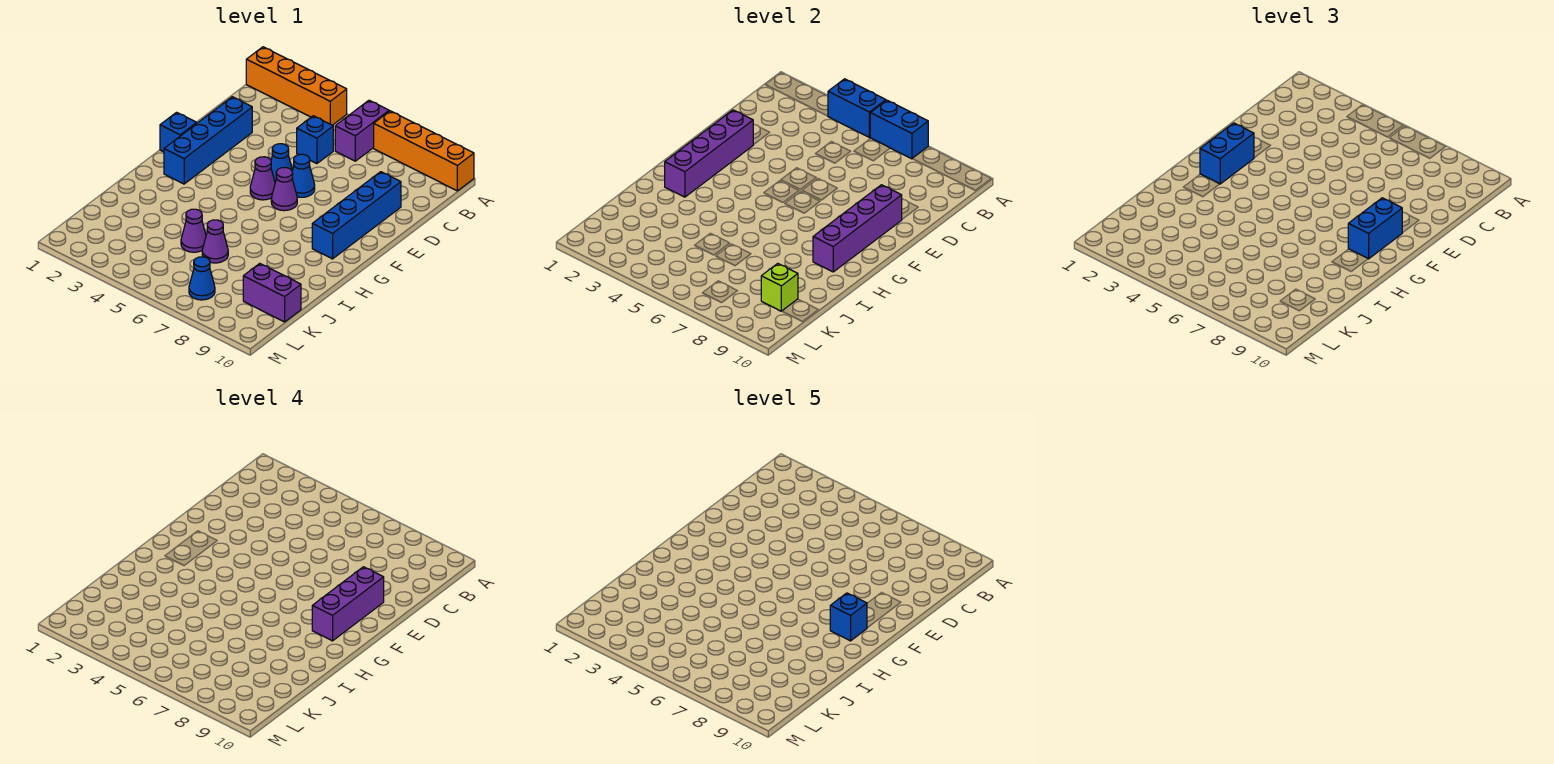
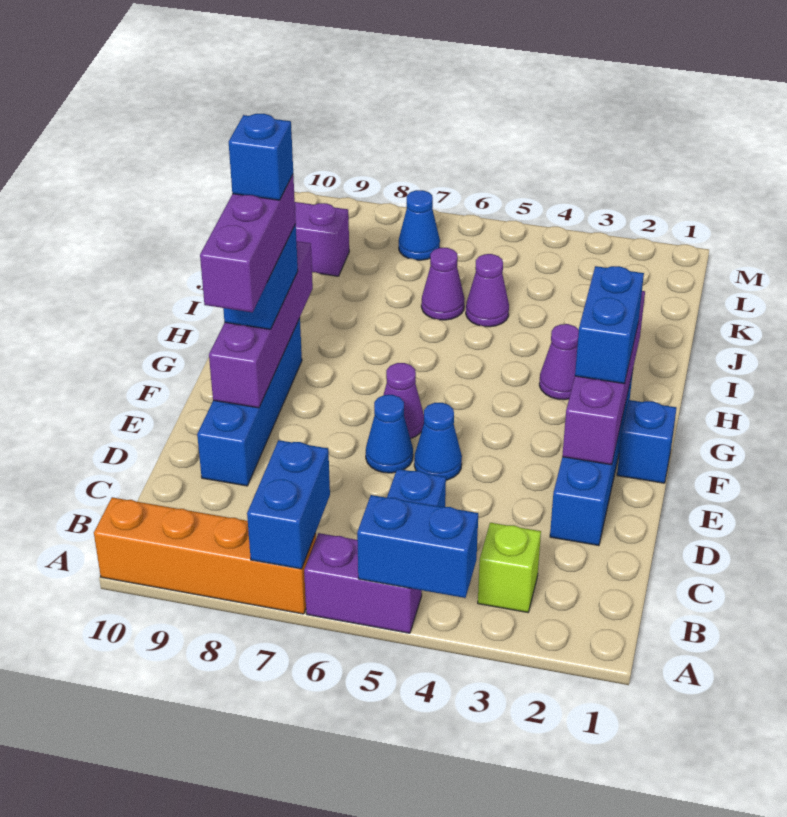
orange brick A1:A4 level 1 -> none
purple brick A6:B6 level 1 -> purple brick A5:A6 level 1
blue brick A6:A7 level 2 -> blue brick A7:B7 level 2
purple cone F5 level 1 -> purple cone H3 level 1
lime brick K9 level 2 -> lime brick B3 level 1

